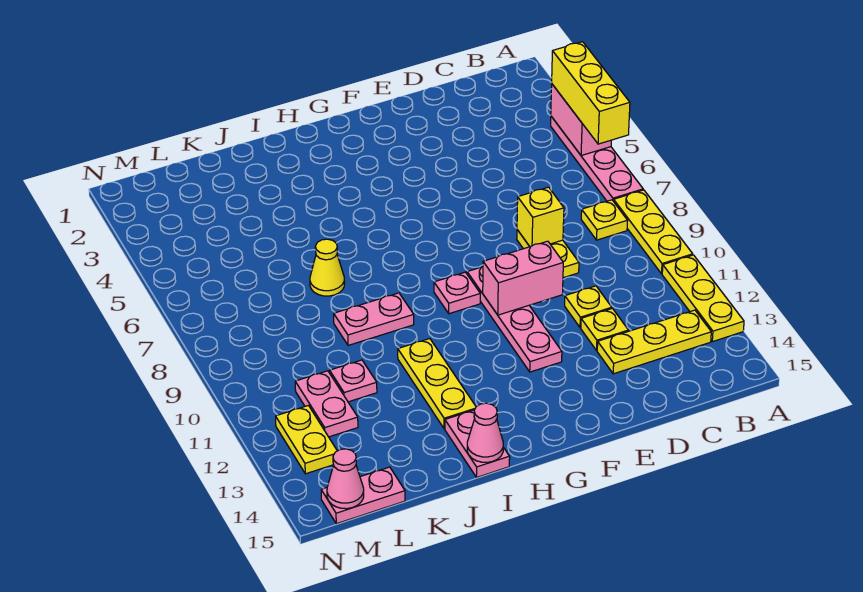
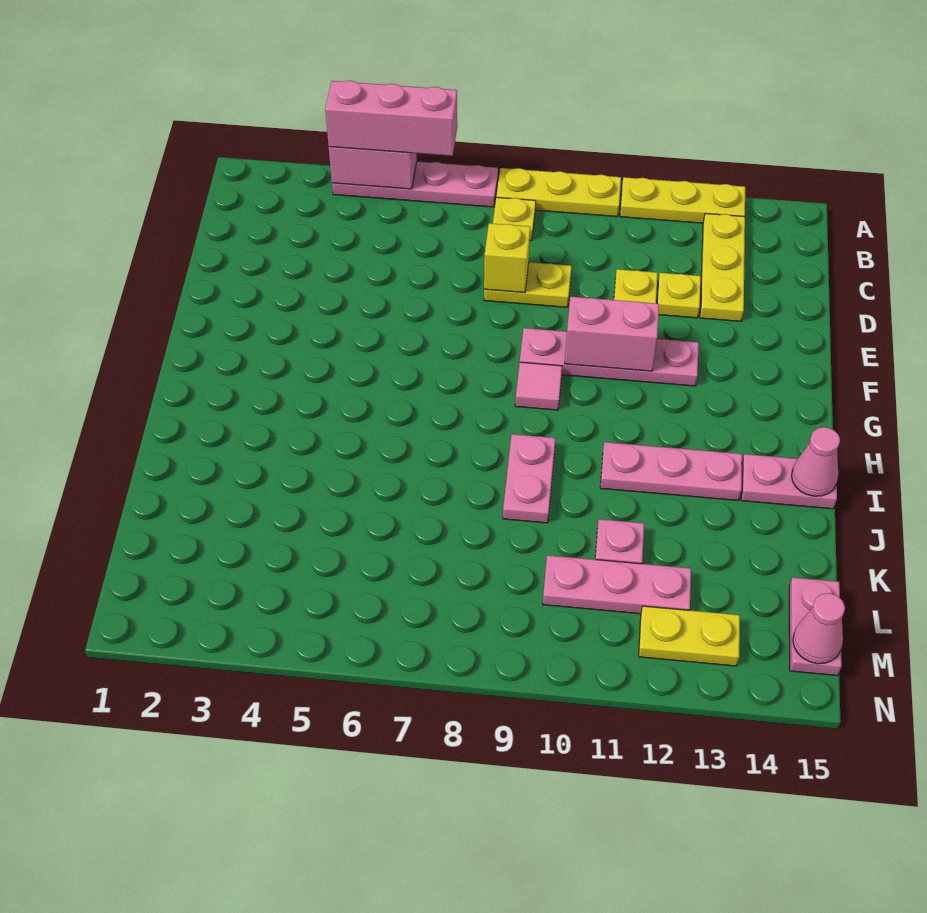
yellow brick A4:A6 level 3 -> pink brick A4:A6 level 3
pink brick E10:F10 level 2 -> pink brick F10:F11 level 2
pink plate G9 level 1 -> pink tile G9 level 1
yellow plate I11:I13 level 1 -> pink plate I11:I13 level 1
yellow cone J7 level 1 -> none
pink plate L11:L12 level 1 -> pink plate L10:L12 level 1

